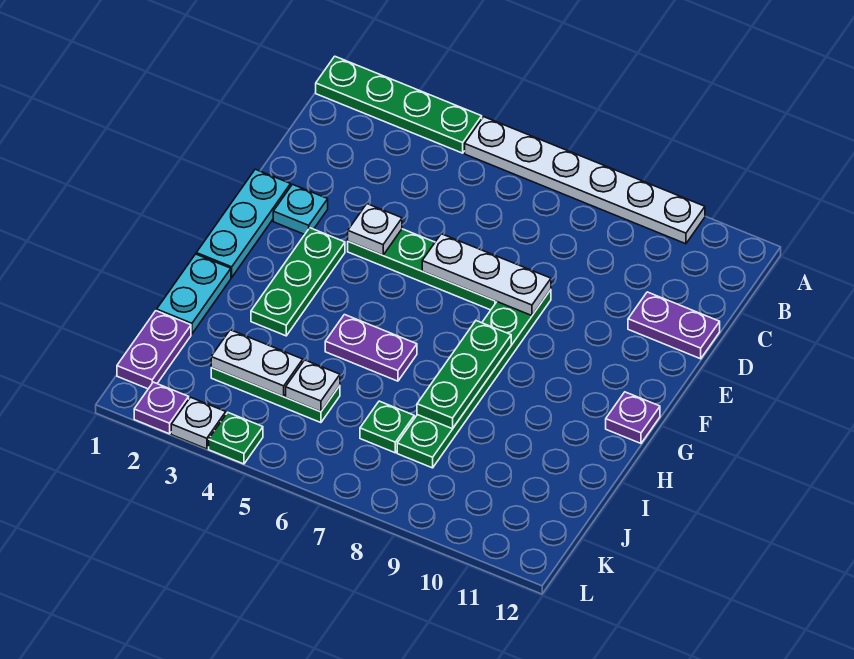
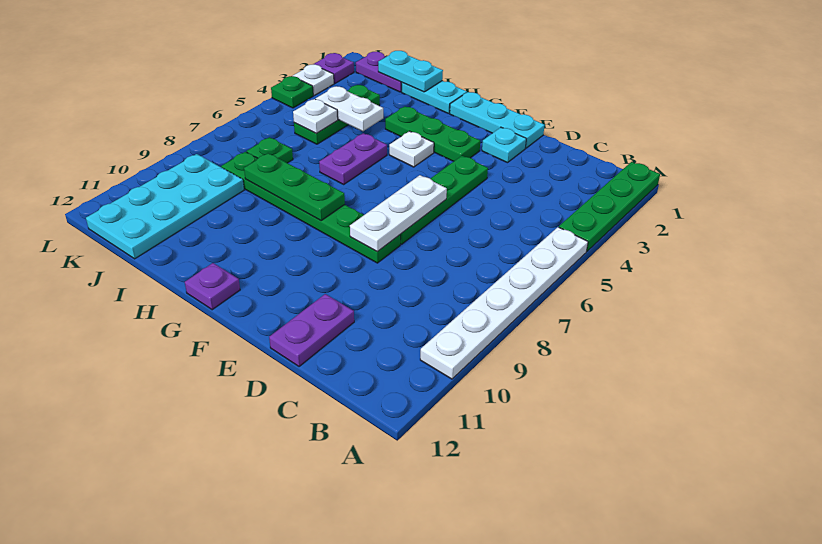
white plate E4 level 2 -> white plate G4 level 1
none -> cyan plate I1:J1 level 2
white plate J3:J4 level 2 -> white plate I4:J4 level 2
none -> cyan plate J9:K12 level 1

